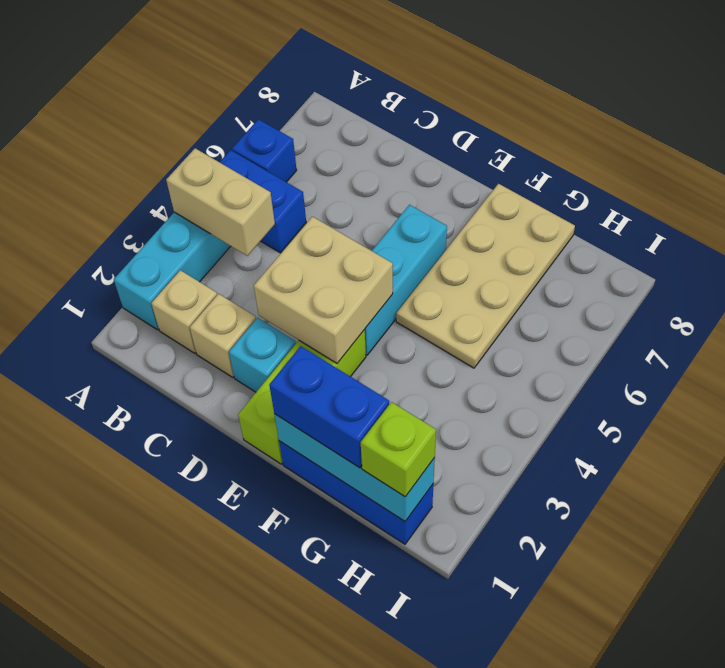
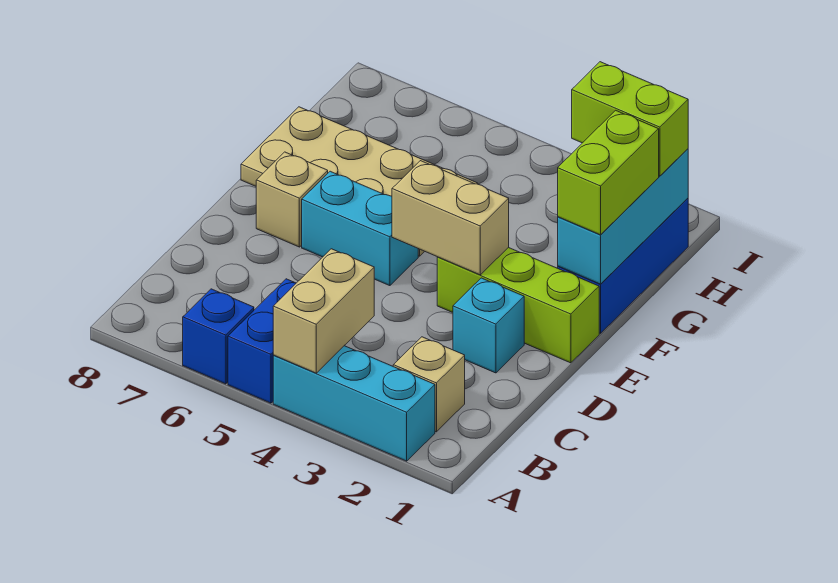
tan brick C2 level 1 -> tan brick E7 level 1
tan brick D3:E4 level 2 -> tan brick E3:E4 level 2
cyan brick E4:E6 level 1 -> cyan brick E5:E6 level 1
blue brick F1:G1 level 3 -> lime brick F1:G1 level 3
lime brick H1 level 3 -> lime brick H1:H2 level 3

